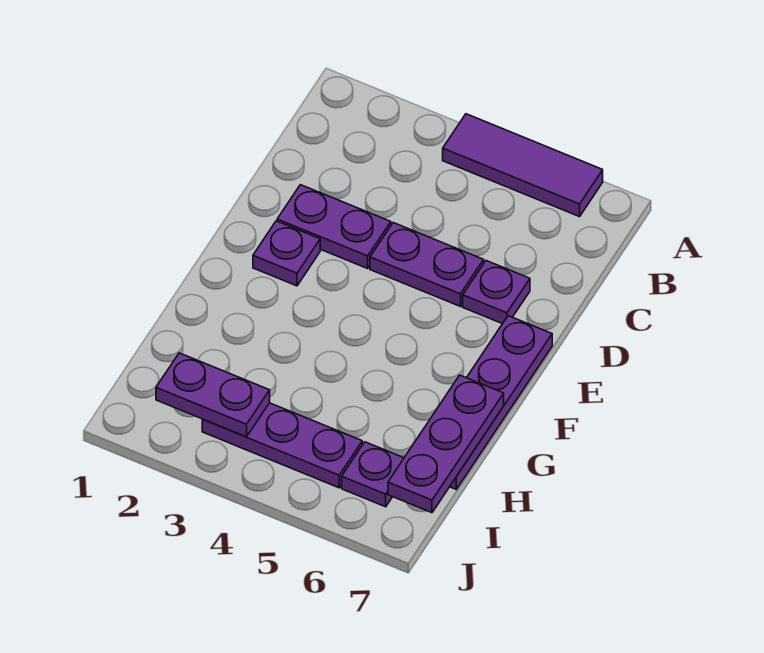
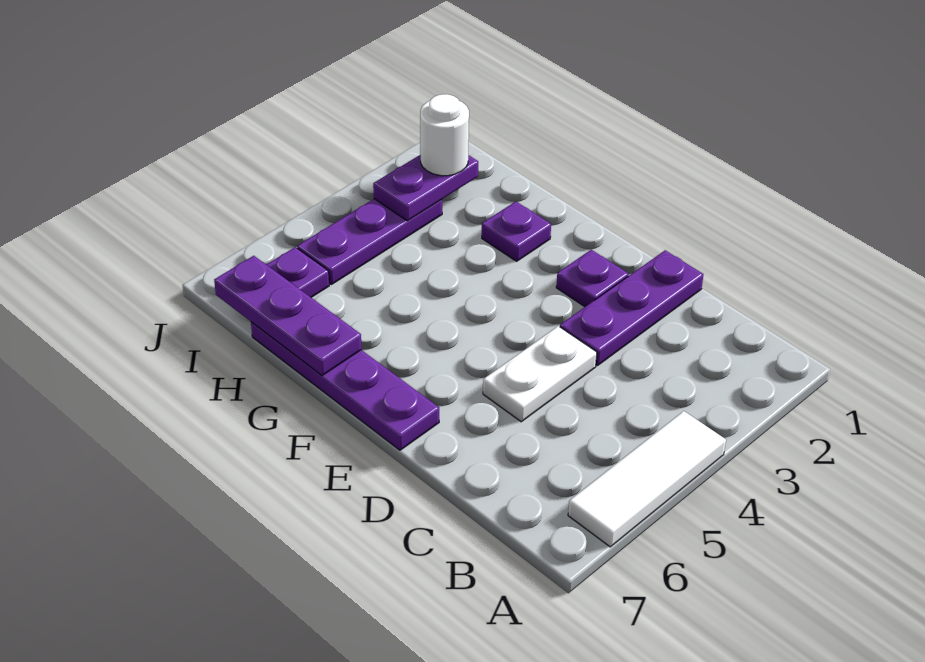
purple tile A4:A6 level 1 -> white tile A4:A6 level 1
purple plate D2:D3 level 1 -> purple plate D1:D3 level 1
purple plate D4:D5 level 1 -> white plate D4:D5 level 1
purple plate D6 level 1 -> purple plate G2 level 1
none -> white round brick I2 level 3

